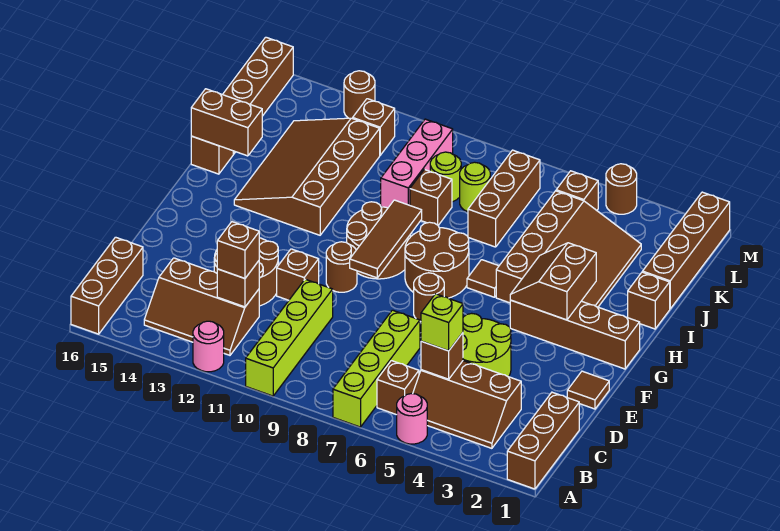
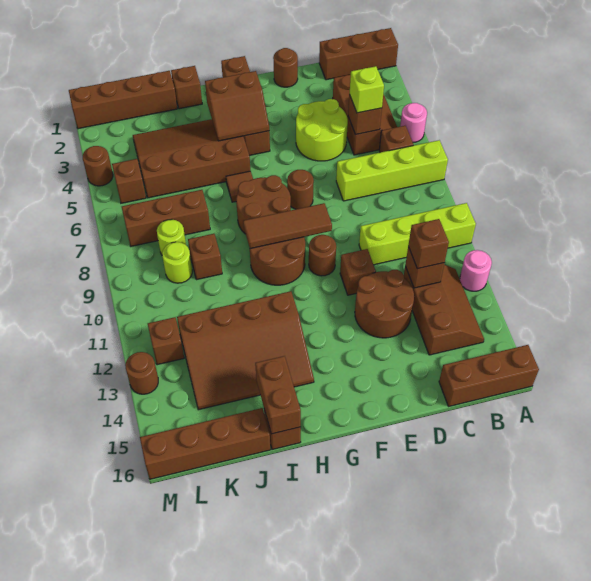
brown tile E1 level 1 -> brown round brick E1 level 1
pink brick J10:L10 level 1 -> none

